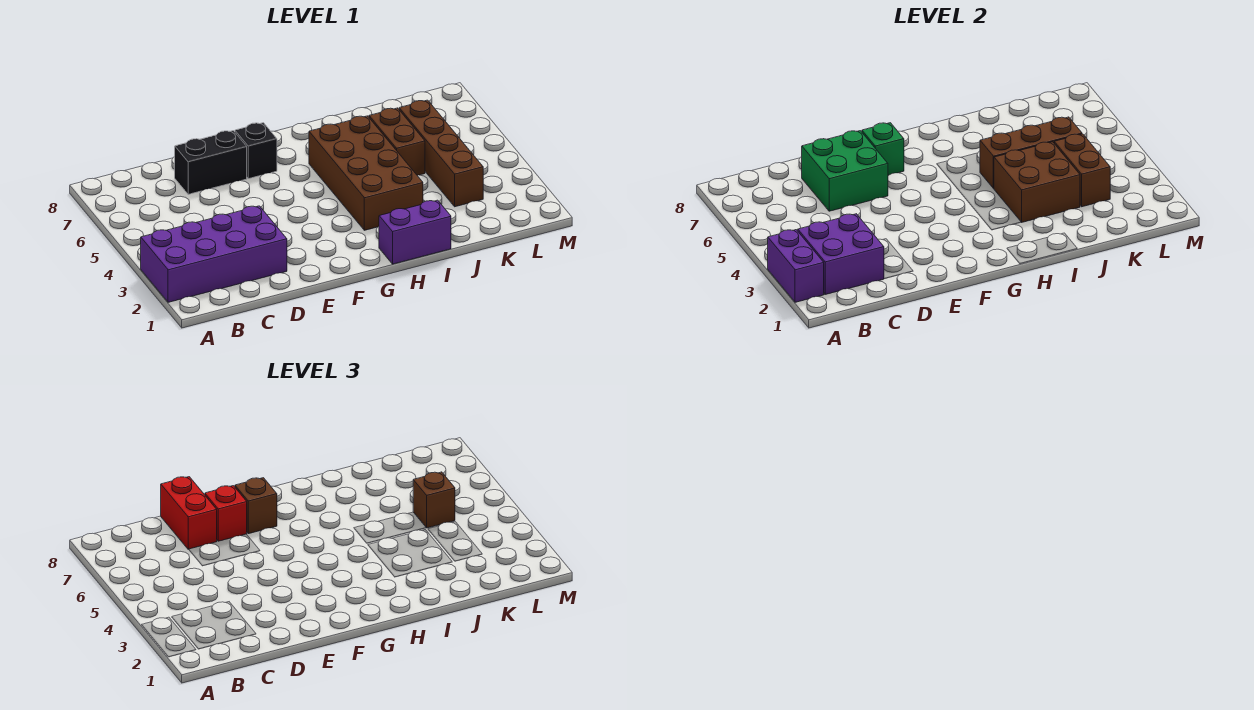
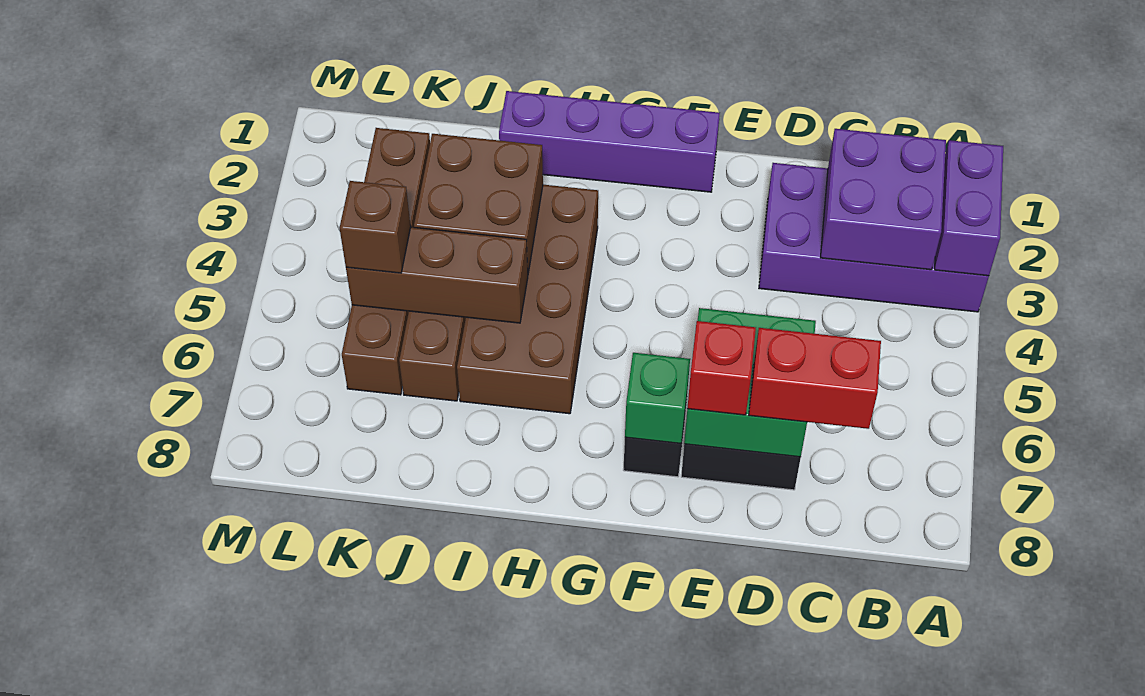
red brick D7:D8 level 3 -> red brick C7:D7 level 3
brown brick F7 level 3 -> none
purple brick H1:I1 level 1 -> purple brick F1:I1 level 1

